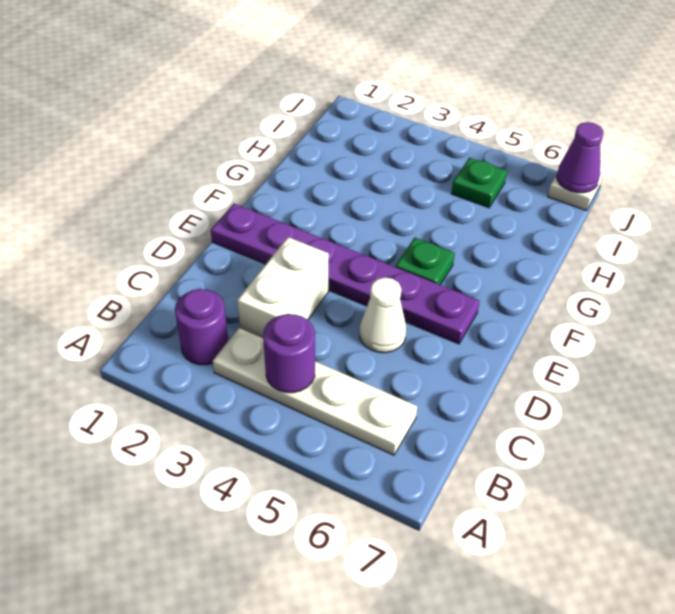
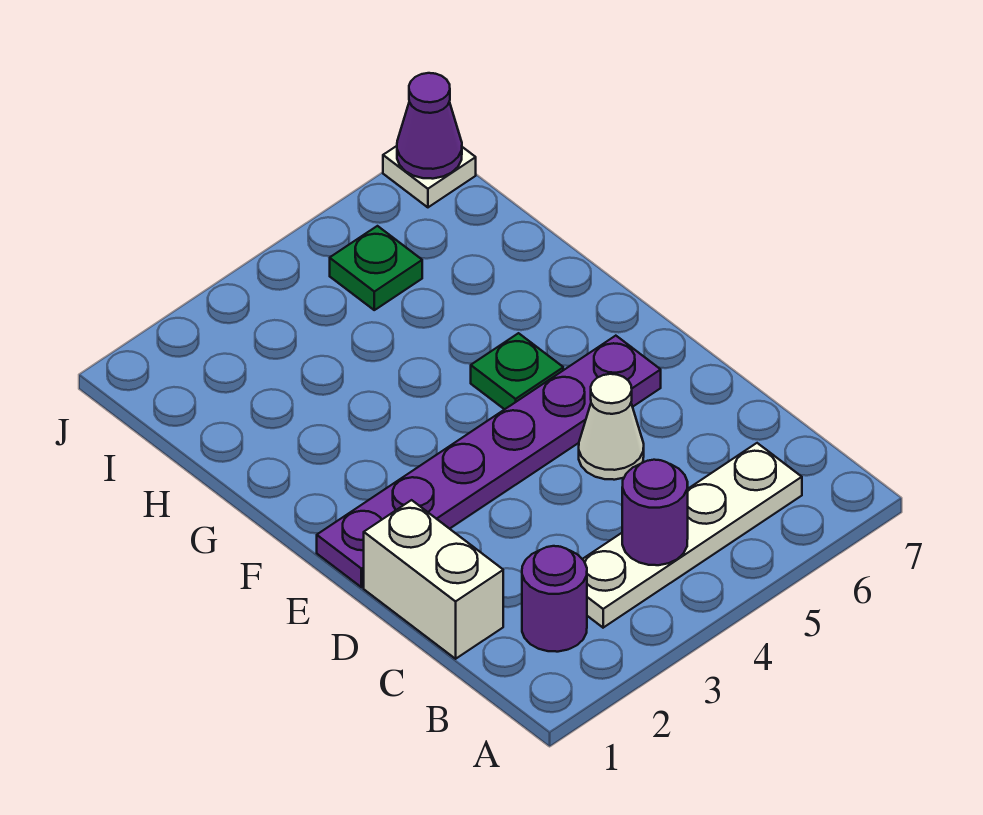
white brick C3:D3 level 1 -> white brick C1:D1 level 1

